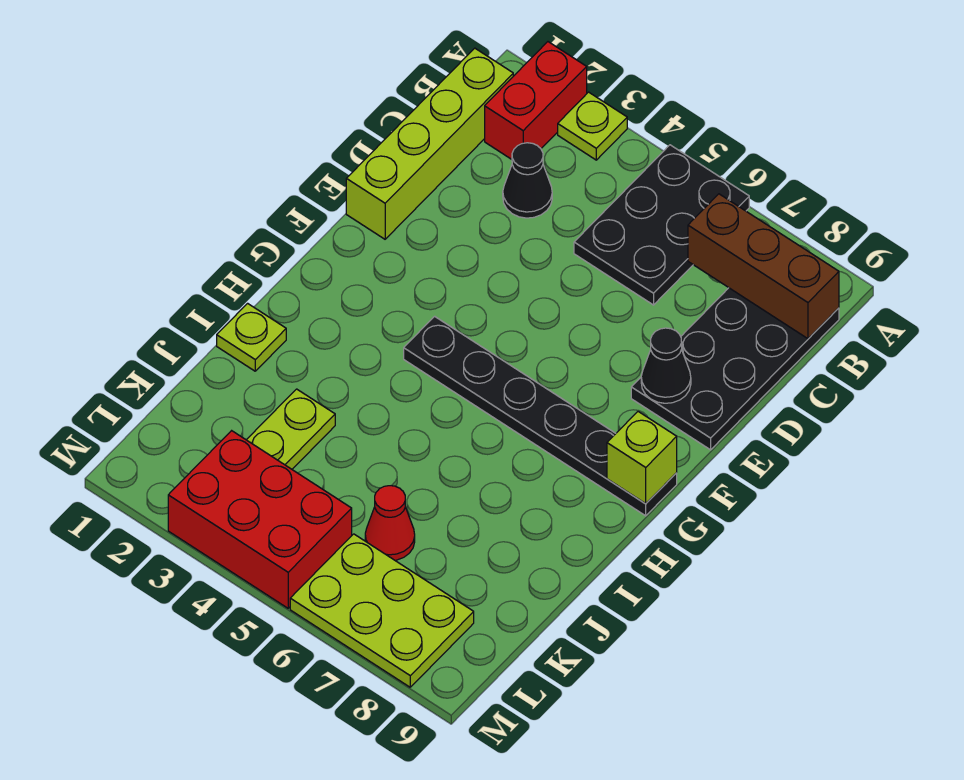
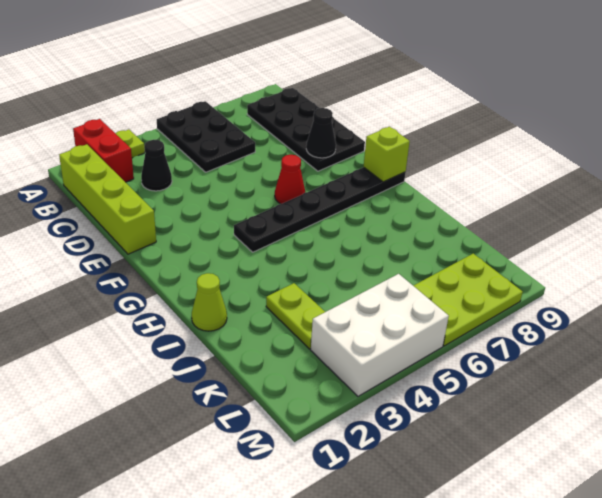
brown brick B7:B9 level 2 -> none
lime plate I1 level 1 -> lime cone I1 level 1
red cone K6 level 1 -> red cone F6 level 1
red brick L3:M5 level 1 -> white brick L3:M5 level 1

